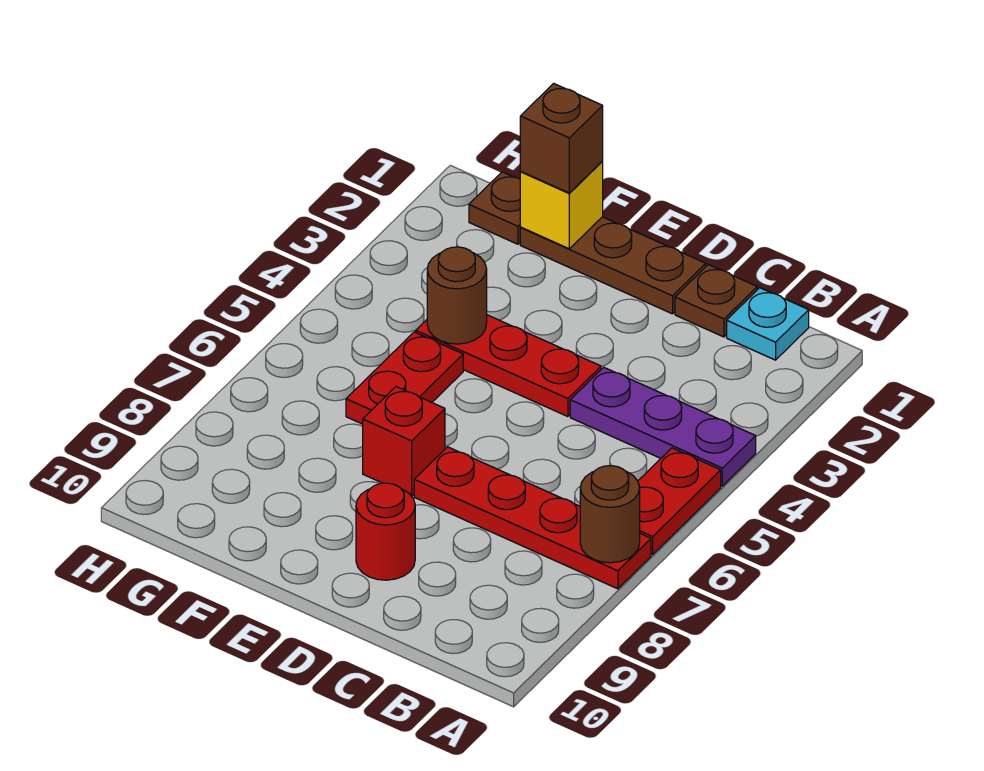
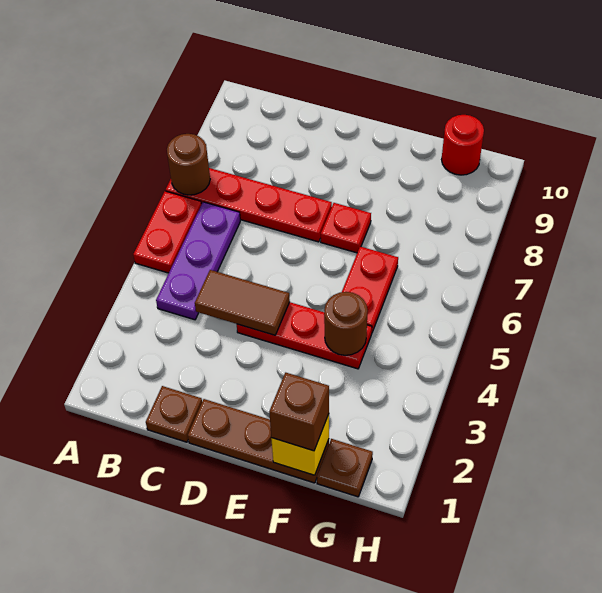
purple plate A4:C4 level 1 -> purple plate B4:B6 level 1
cyan plate B1 level 1 -> none
none -> brown tile C4:D4 level 2
red round brick D9 level 1 -> red round brick G10 level 1
red brick E7 level 1 -> red plate E7 level 1

